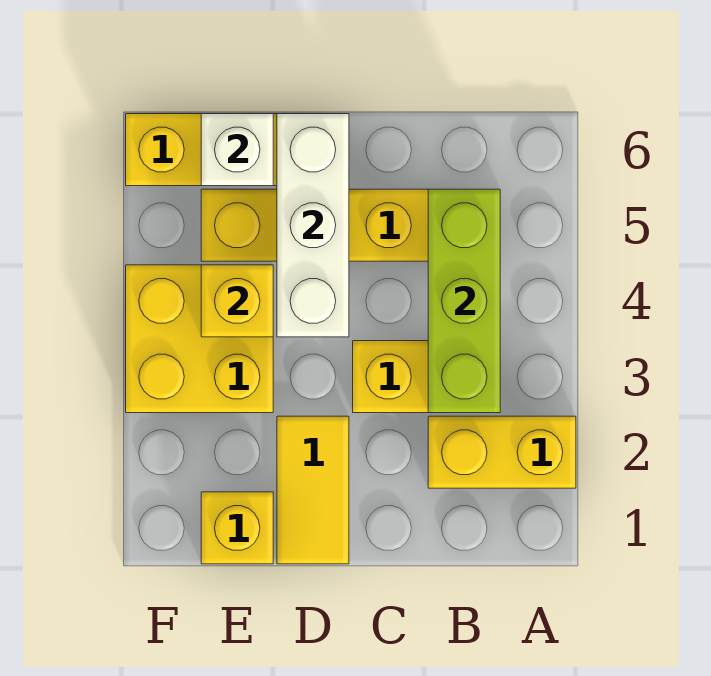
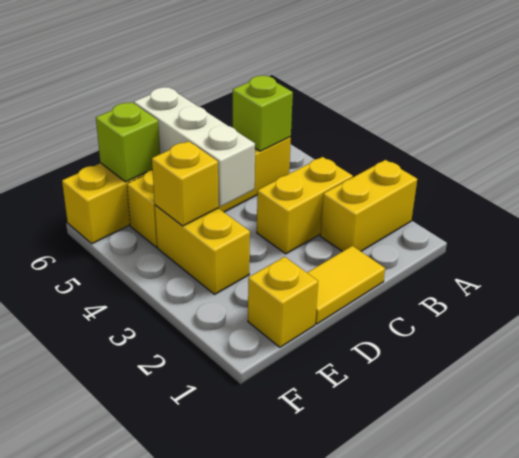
lime brick B3:B5 level 2 -> lime brick B5 level 2
yellow tile D1:D2 level 1 -> yellow tile C1:D1 level 1
yellow brick E3:F4 level 1 -> yellow brick E3:E4 level 1
white brick E6 level 2 -> lime brick E6 level 2

